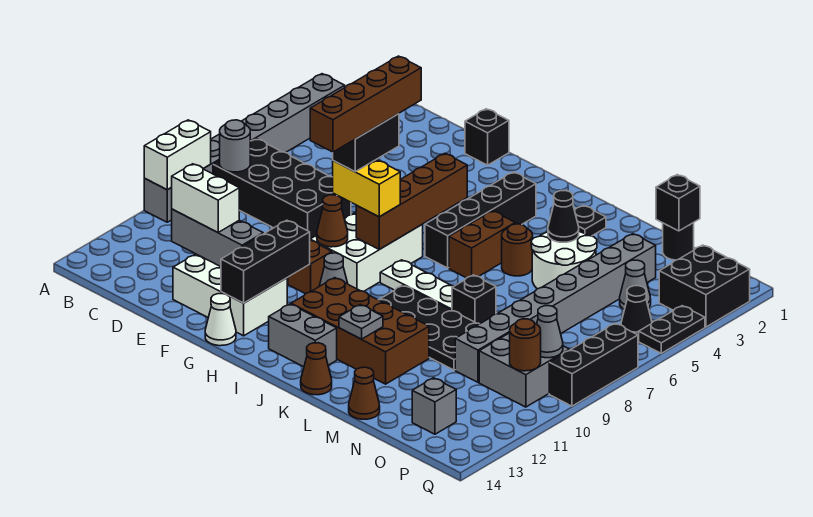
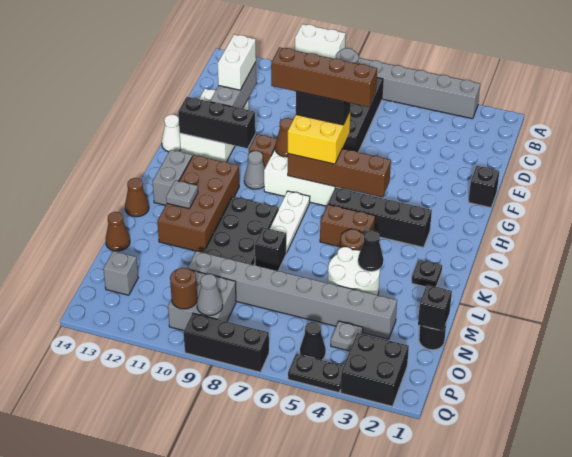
yellow brick G8:H8 level 3 -> yellow brick G7:H8 level 3
grey cone O4 level 1 -> grey plate O4 level 1

